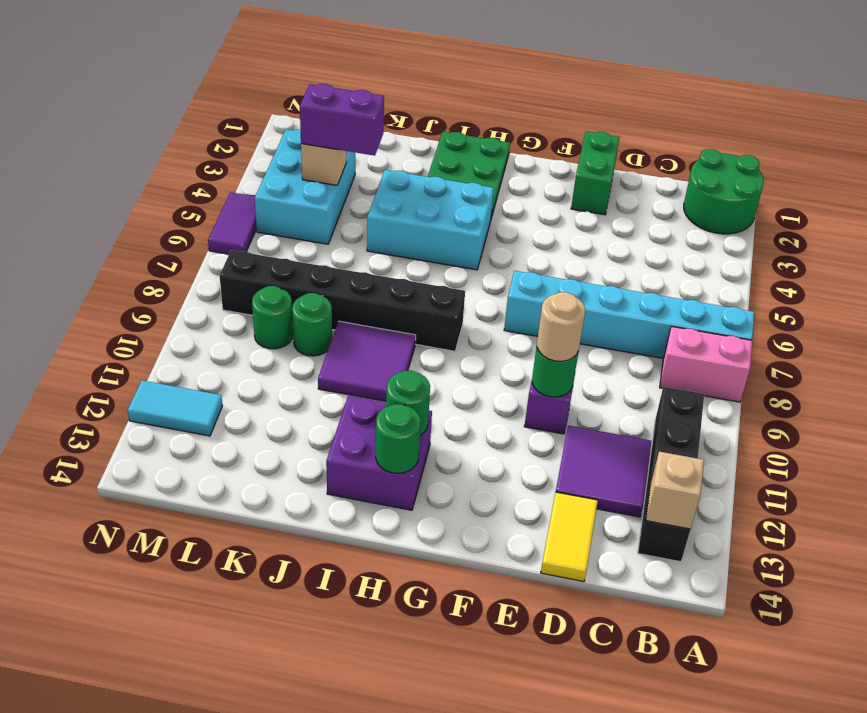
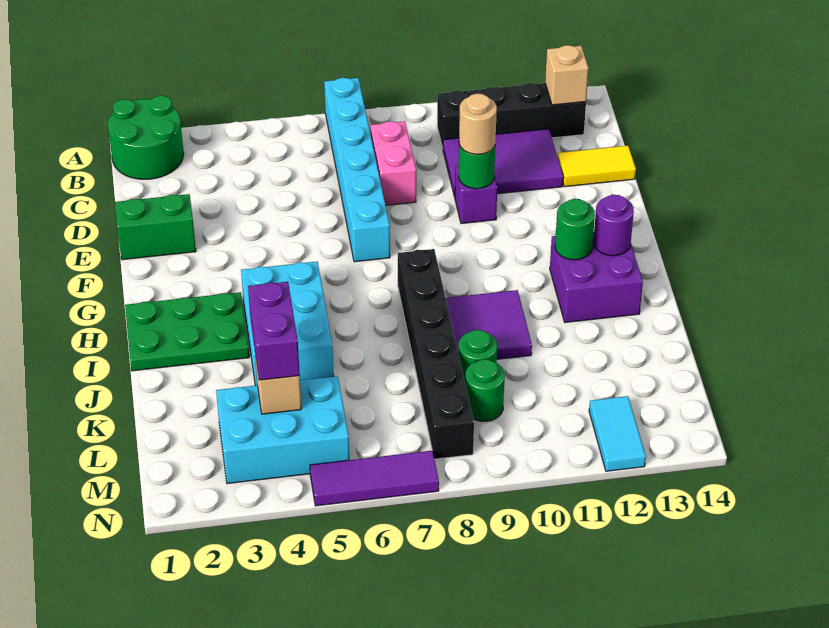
pink brick A8:B8 level 1 -> pink brick C8:D8 level 1
purple tile C11:D12 level 1 -> purple tile C10:D12 level 1
green round brick H13 level 2 -> purple round brick H13 level 2
purple tile N5:N6 level 1 -> purple tile N5:N7 level 1

